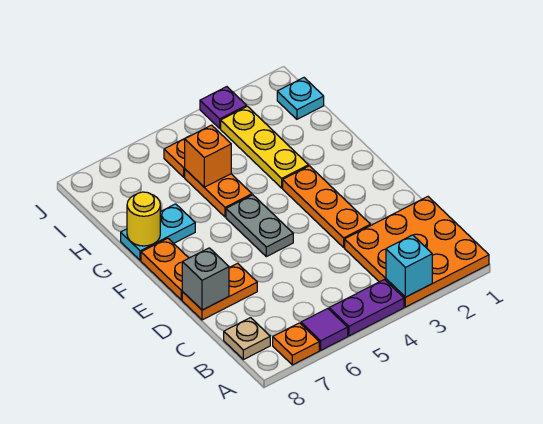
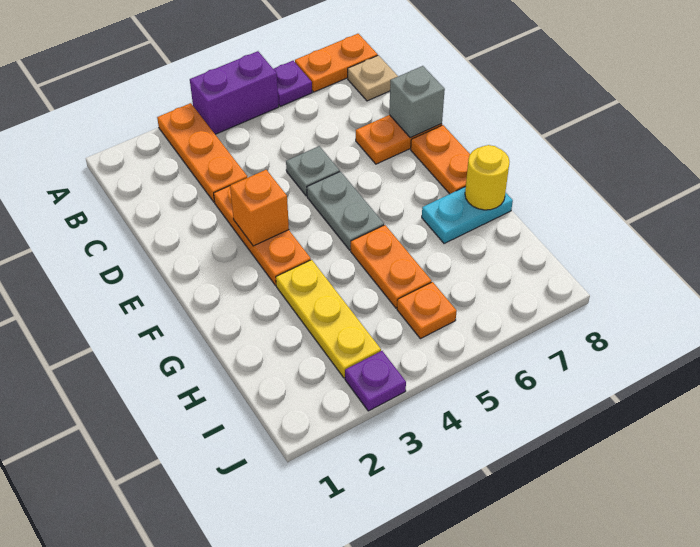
orange plate A1:C3 level 1 -> orange plate A3:C3 level 1
cyan brick A3 level 2 -> none
purple plate A4:A5 level 1 -> purple brick A4:A5 level 1
purple tile A6 level 1 -> purple plate A6 level 1
orange plate A7 level 1 -> orange plate A7:A8 level 1
none -> grey plate D5 level 1
orange brick H5 level 2 -> orange brick E3 level 2
cyan plate I1 level 1 -> none

